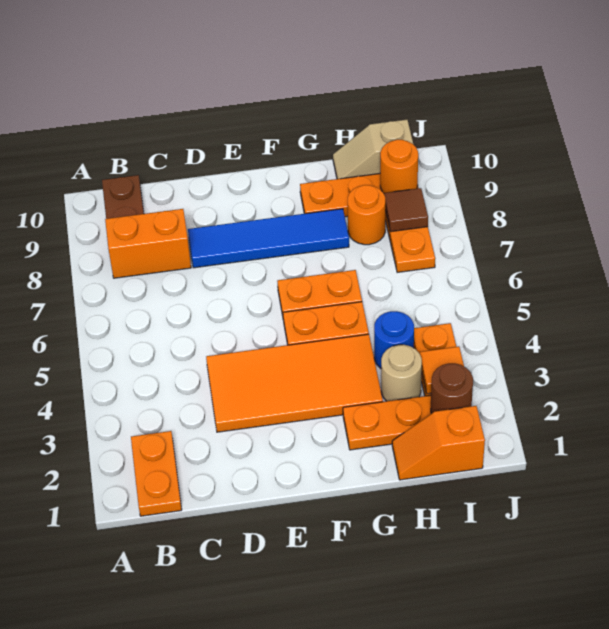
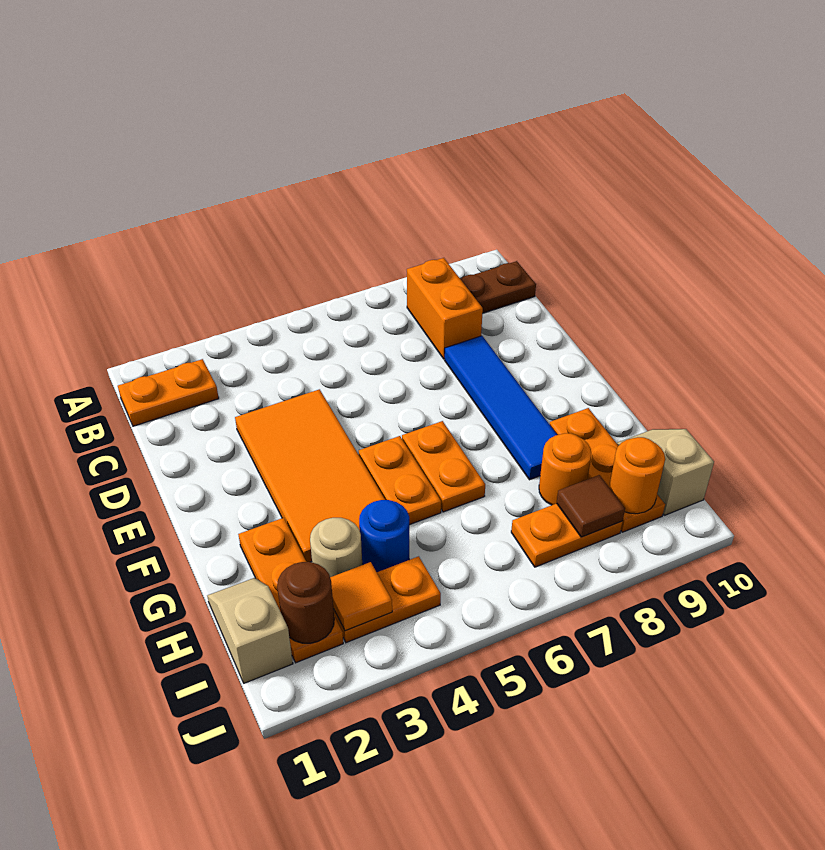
orange slope H1:I1 level 1 top I -> tan slope H1:I1 level 1 top I

